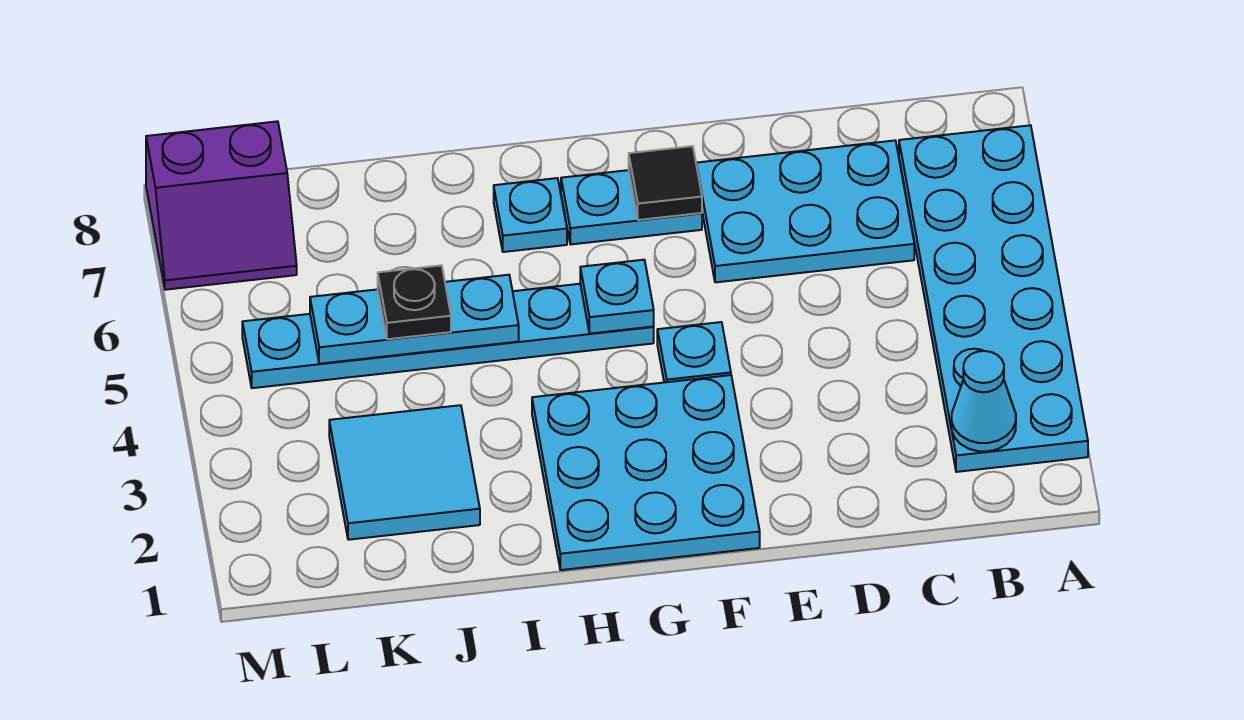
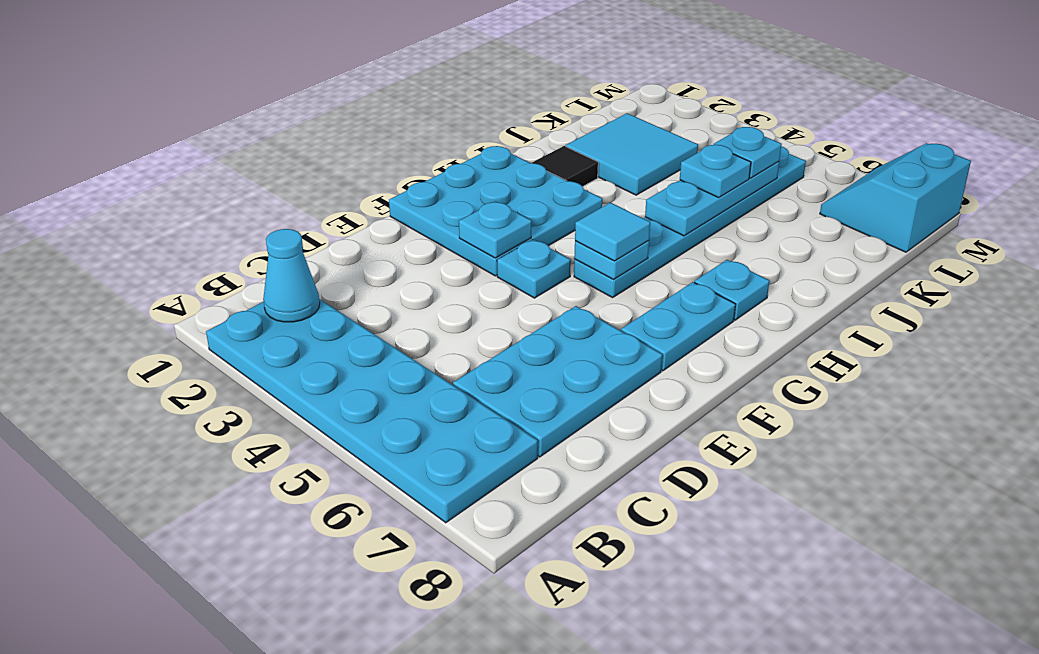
none -> cyan plate F3 level 2
black tile F7 level 2 -> black tile I2 level 1
none -> cyan tile G5 level 3
black plate J5 level 3 -> cyan plate J5 level 3
none -> cyan plate K5 level 3
purple slope L7:M8 level 1 top 8 -> cyan slope L7:M8 level 1 top 8

